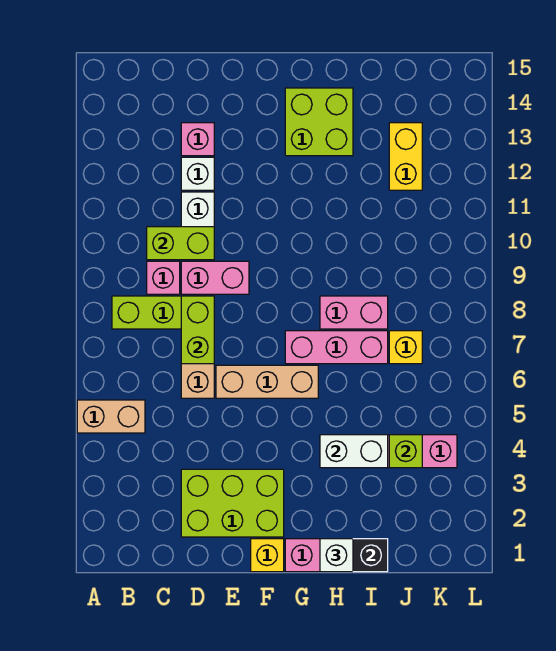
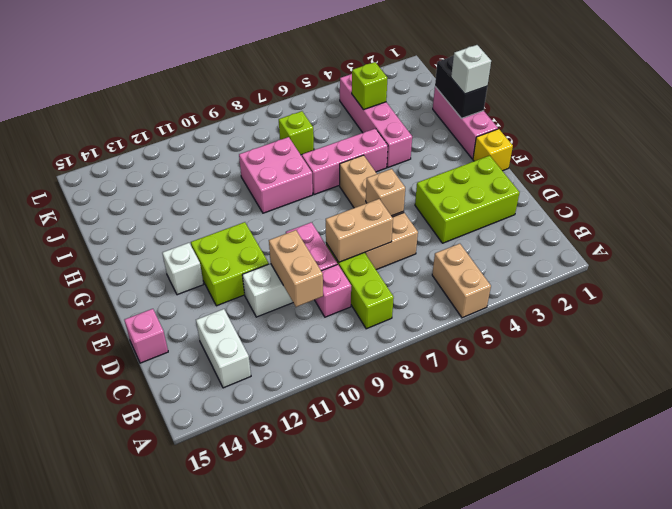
lime brick C10:D10 level 2 -> tan brick C10:D10 level 2
lime brick D2:F3 level 1 -> lime brick D2:E4 level 1
lime brick D7:D8 level 2 -> tan brick D7:D8 level 2
white brick D12 level 1 -> white brick F13 level 1
pink brick D13 level 1 -> pink brick D15 level 1
none -> tan brick E6 level 2
pink brick G7:I7 level 1 -> pink brick H5:H7 level 1
lime brick G13:H14 level 1 -> lime brick E11:F12 level 1
white brick H4:I4 level 2 -> white brick B13:C13 level 1
pink brick H8:I8 level 1 -> pink brick H8:I9 level 1
yellow brick J7 level 1 -> lime brick J7 level 1
yellow brick J12:J13 level 1 -> none

